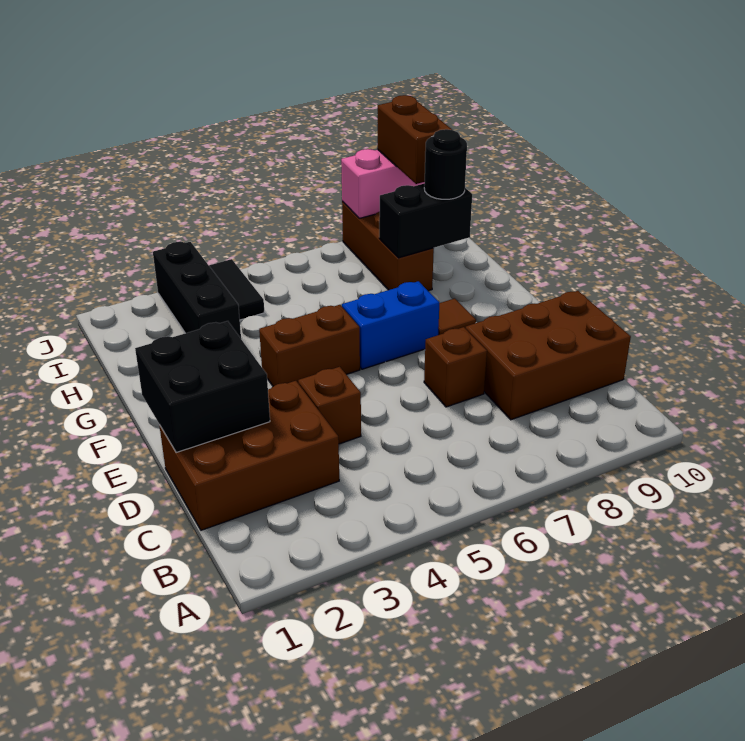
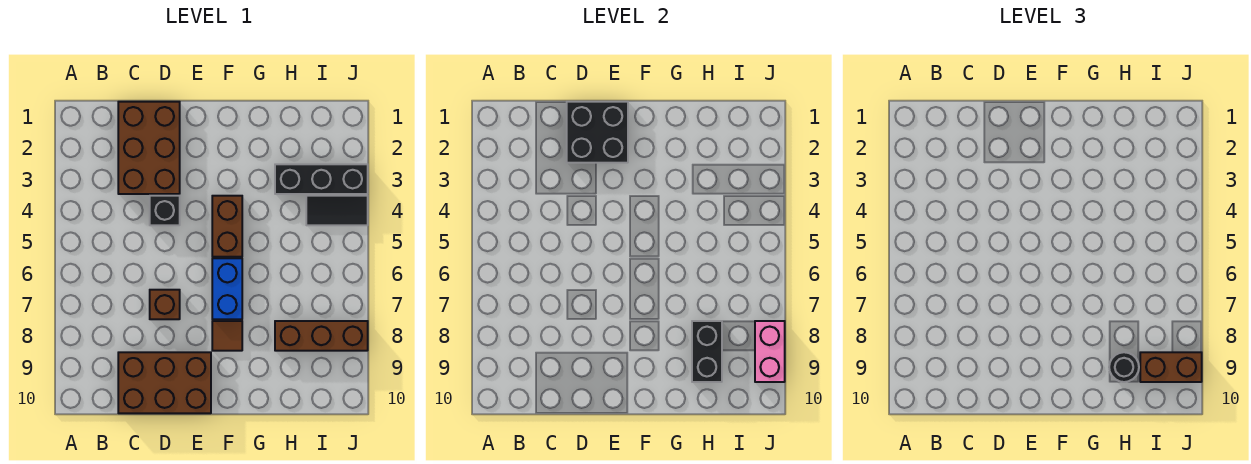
brown brick C8:D10 level 1 -> brown brick C9:E10 level 1
brown brick D4 level 1 -> black brick D4 level 1

